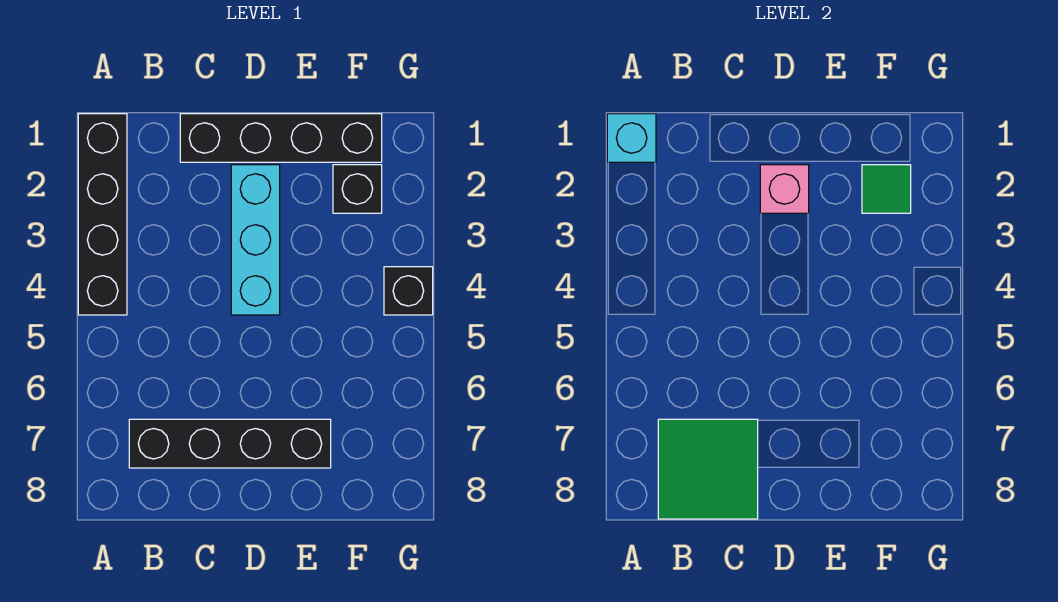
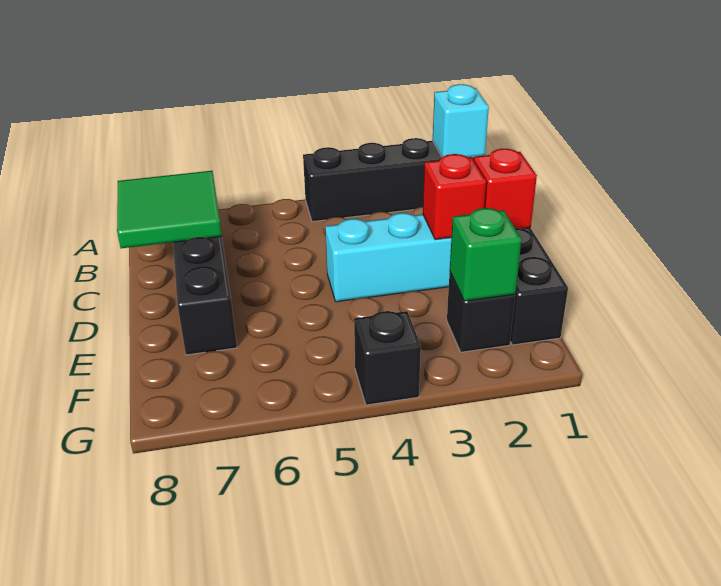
none -> red brick D1 level 2
pink brick D2 level 2 -> red brick D2 level 2
green tile F2 level 2 -> green brick F2 level 2

